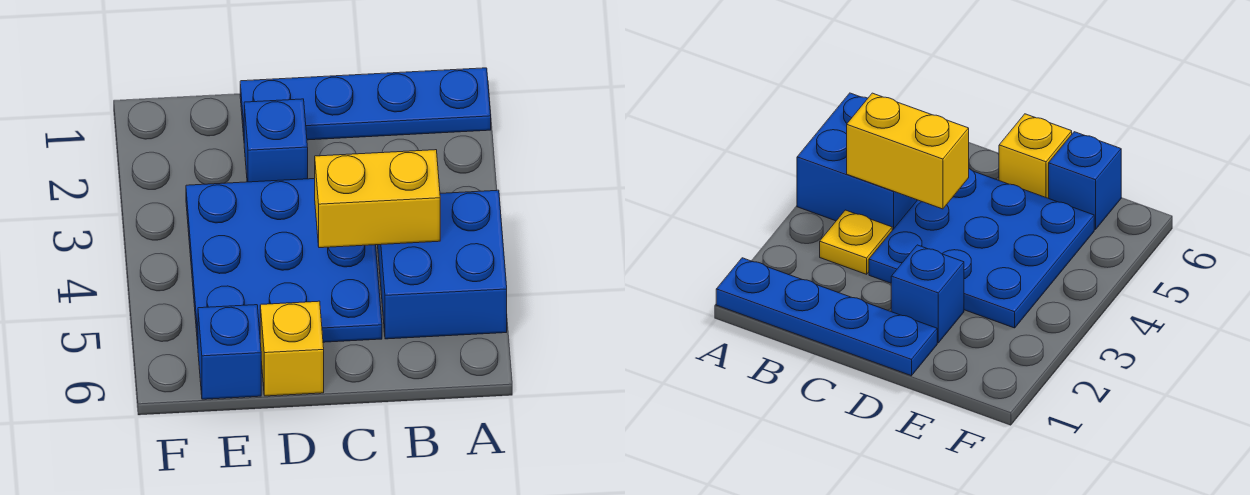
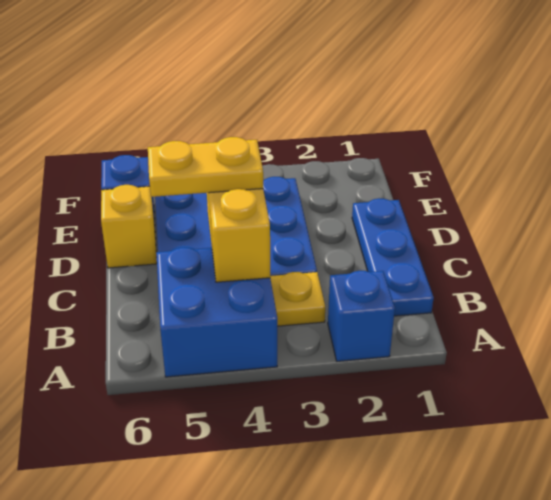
blue plate A1:D1 level 1 -> blue plate B1:D1 level 1
none -> yellow plate C4:C5 level 3
blue brick D2 level 1 -> blue brick A2 level 1

